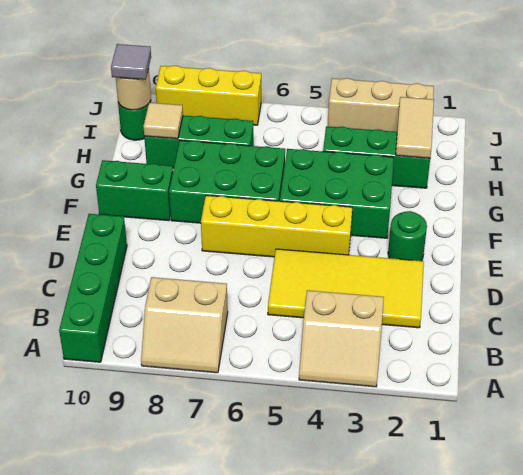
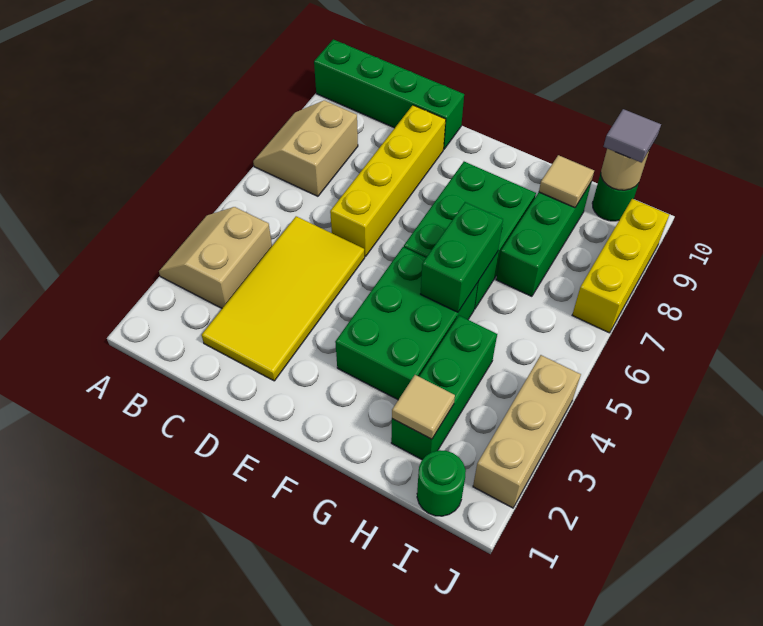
green round brick E2 level 1 -> green round brick I1 level 1
yellow brick E4:E7 level 1 -> yellow brick D6:D9 level 1
green brick F9:F10 level 1 -> green brick G5:G6 level 2
tan tile H2:I2 level 2 -> tan tile H2 level 2

